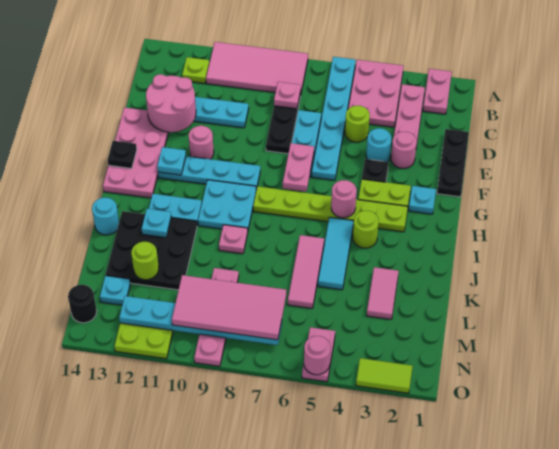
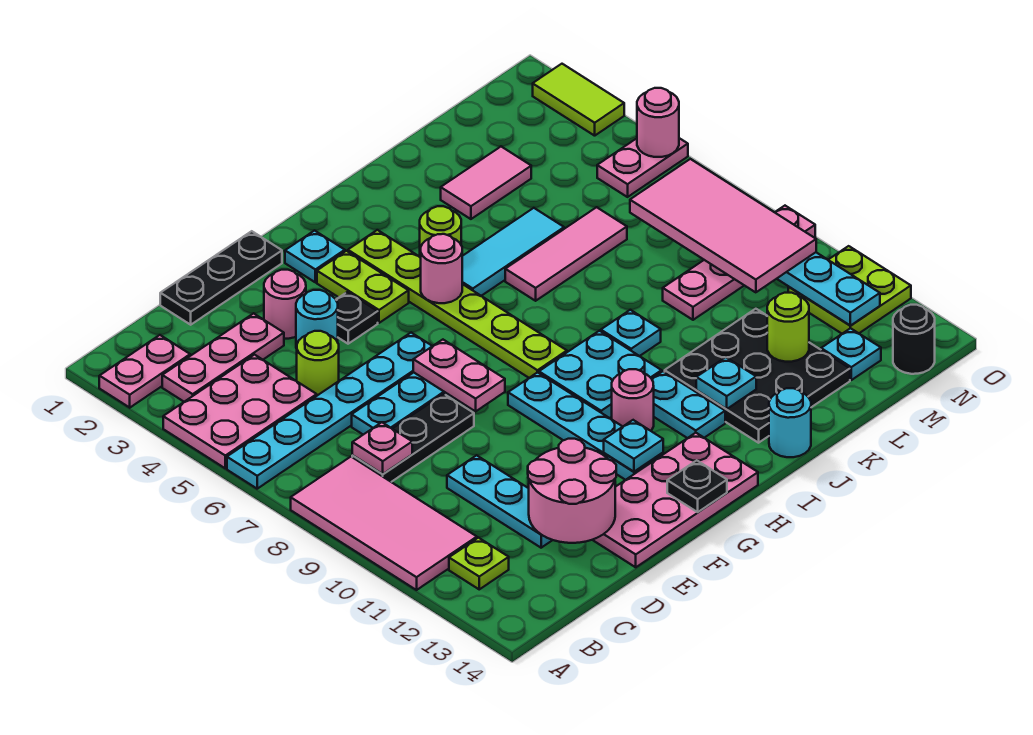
pink plate F7:G7 level 2 -> pink plate F7:F8 level 2
pink round brick F11 level 1 -> pink round brick H11 level 1
pink plate J9 level 1 -> cyan plate J9 level 1

